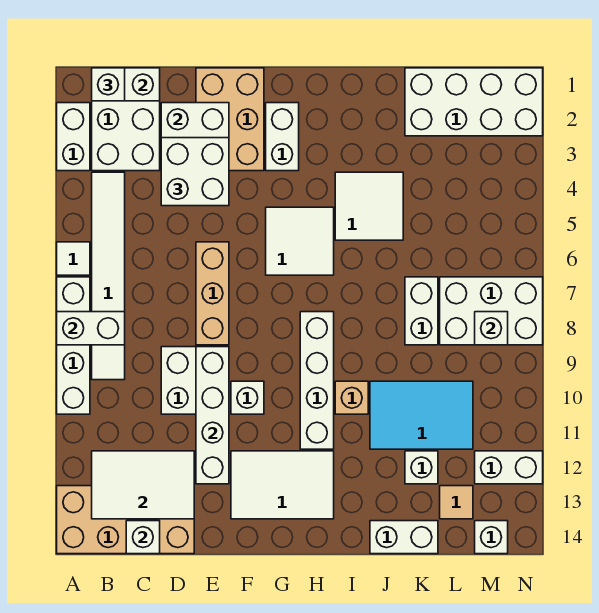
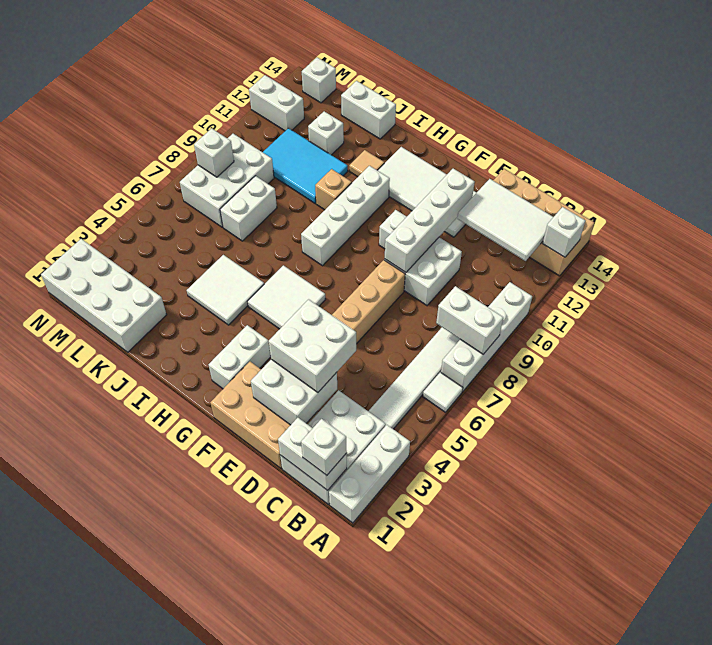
white brick A2:A3 level 1 -> white brick A1:A3 level 1
white brick C14 level 2 -> white brick A13 level 2
tan brick E1:F3 level 1 -> tan brick D1:F2 level 1
white tile F12:H13 level 1 -> white tile E12:H13 level 1
white brick L7:N8 level 1 -> white brick L7:M9 level 1
tan tile L13 level 1 -> tan tile I12 level 1

